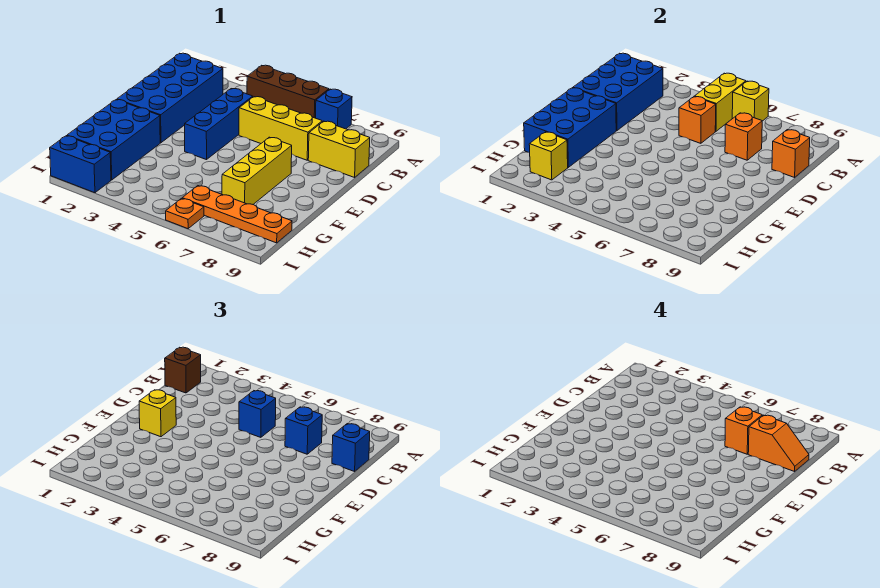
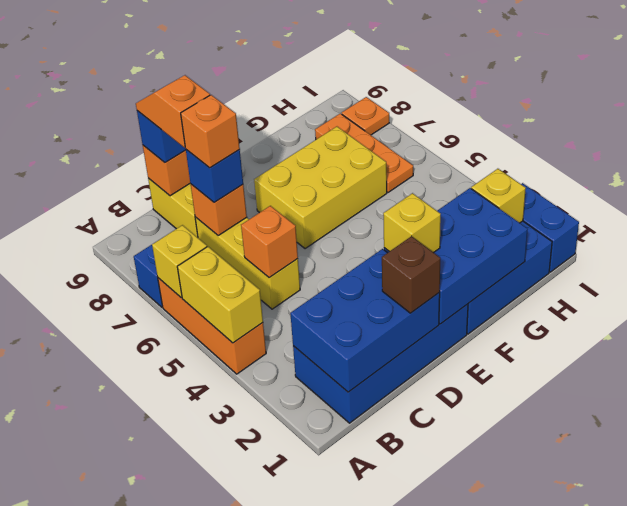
brown brick A4:A6 level 1 -> orange brick A4:A6 level 1
yellow brick A5:B5 level 2 -> yellow brick A4:A5 level 2
brown brick B1 level 3 -> brown brick D1 level 3
blue brick C4:E4 level 1 -> none
blue brick C5 level 3 -> none
yellow brick E7:G7 level 1 -> yellow brick E6:G7 level 1
orange plate H6:H9 level 1 -> orange plate H6:H8 level 1
orange plate I6 level 1 -> orange plate I8 level 1

